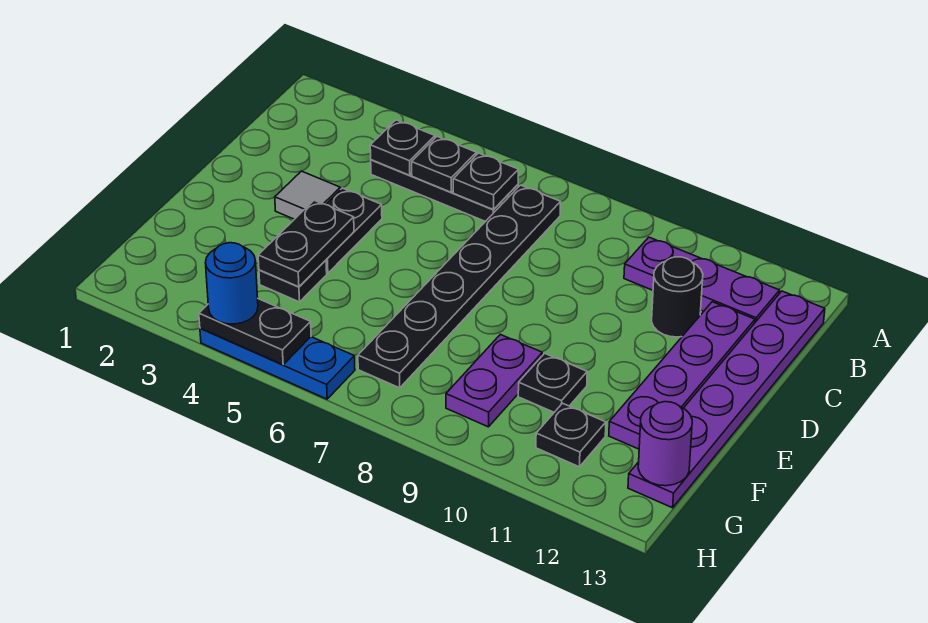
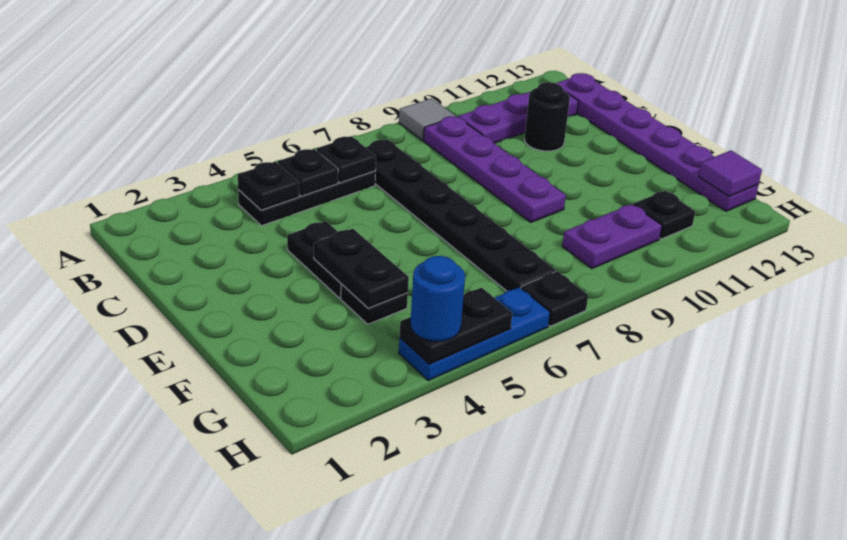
purple plate C12:F12 level 1 -> purple plate B9:E9 level 1
grey tile D3 level 1 -> grey tile A9 level 1
purple plate F9:G9 level 1 -> purple plate G9:G10 level 1
black plate F10 level 1 -> black plate H7 level 1
purple round brick G13 level 2 -> purple tile G13 level 2

